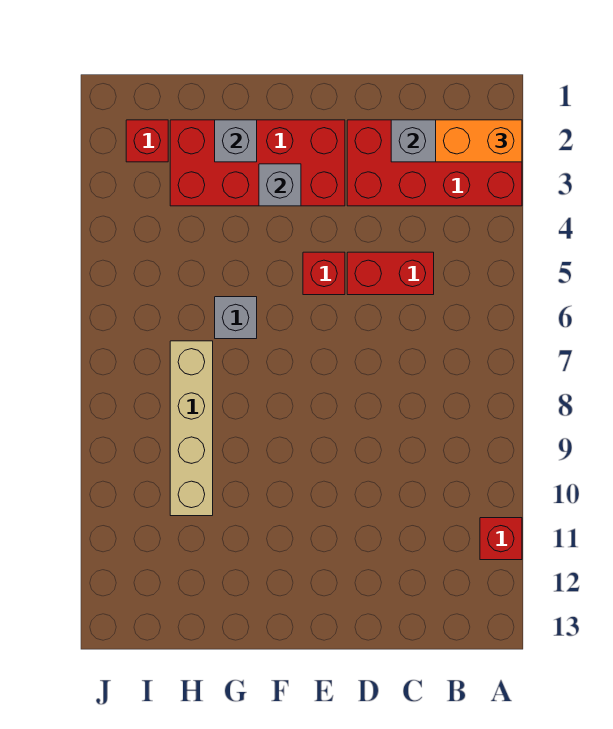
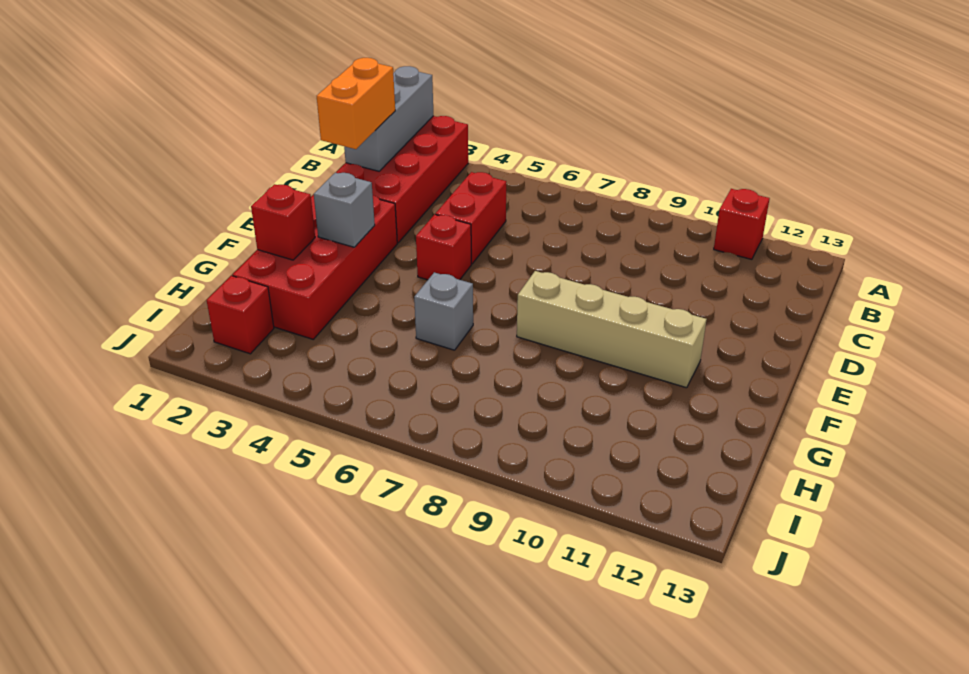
orange brick A2:B2 level 3 -> orange brick C2:D2 level 3
grey brick G2 level 2 -> red brick G2 level 2
tan brick H7:H10 level 1 -> tan brick F8:F11 level 1

